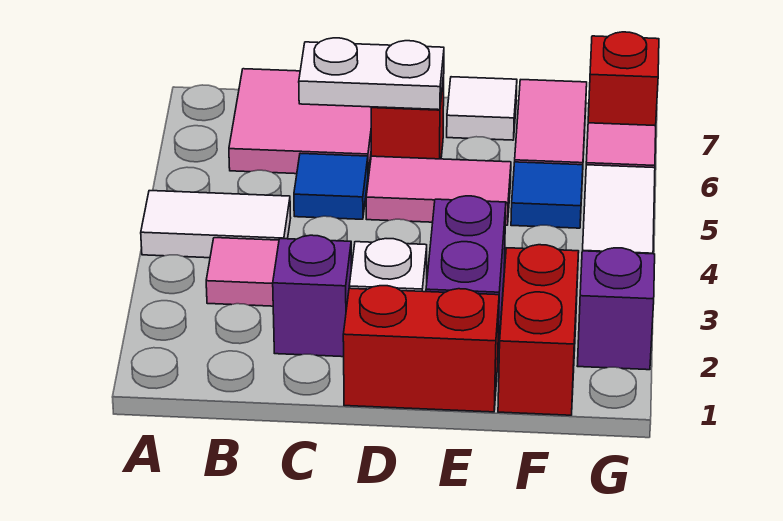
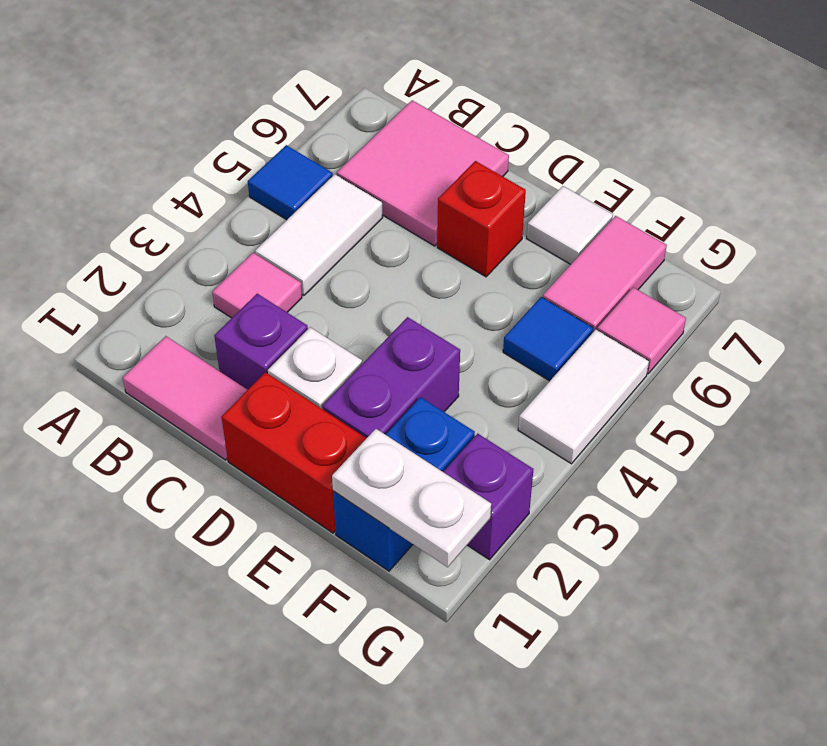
white tile A4:B4 level 1 -> white tile B4:B5 level 1
blue tile C5 level 1 -> blue tile A5 level 1
white plate C6:D6 level 2 -> white plate F1:G1 level 2
pink tile D5:E5 level 1 -> pink tile B1:C1 level 1
red brick F1:F2 level 1 -> blue brick F1:F2 level 1
red brick G7 level 1 -> none

